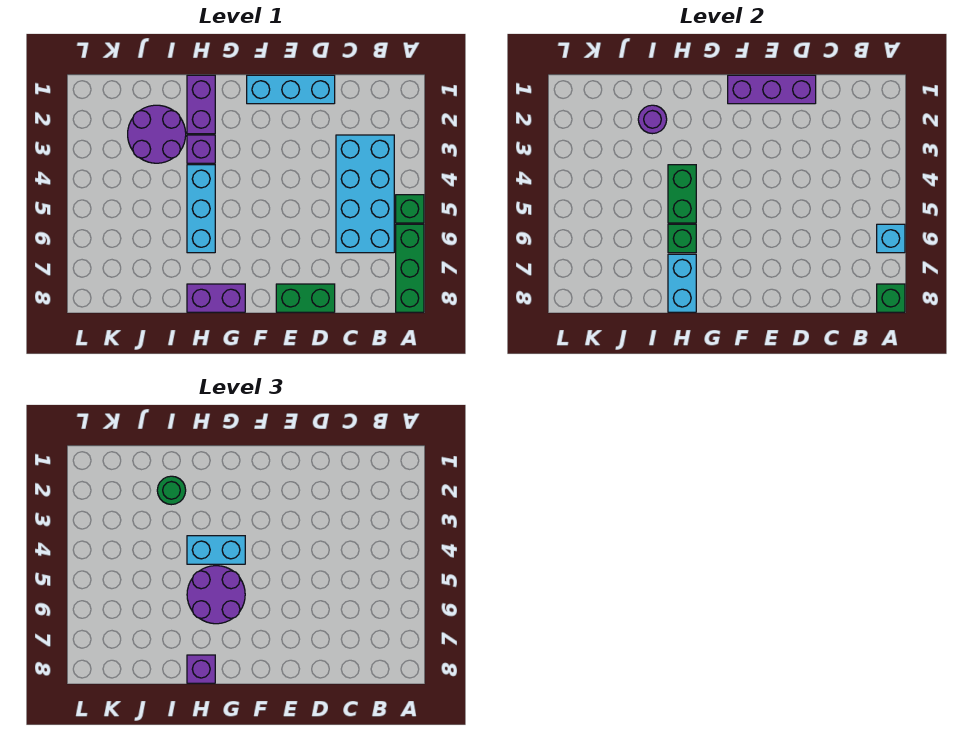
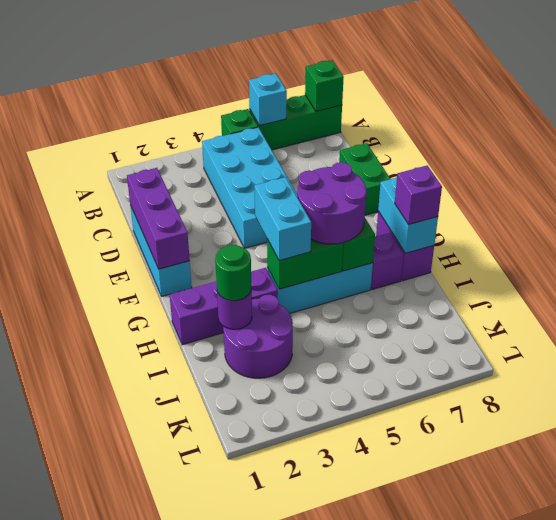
cyan brick B3:C6 level 1 -> cyan brick B4:E5 level 1
none -> purple brick H7 level 1
cyan brick H7:H8 level 2 -> cyan brick G8:H8 level 2

